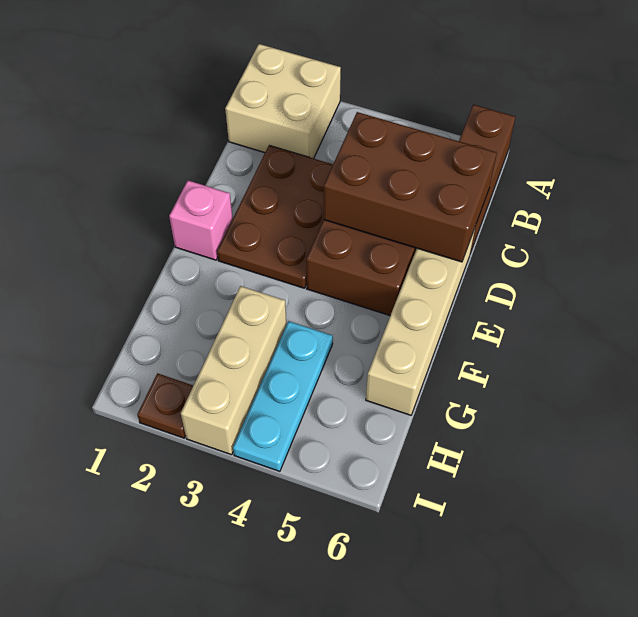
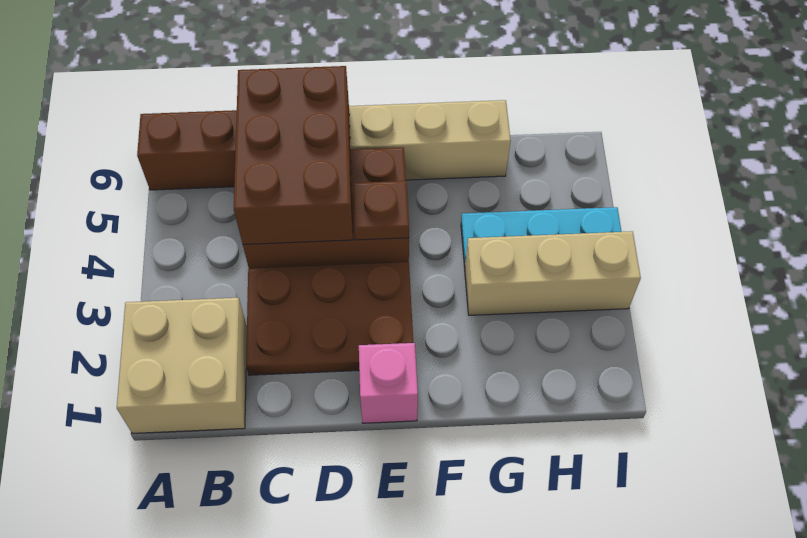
brown plate I2 level 1 -> brown plate E4 level 2

